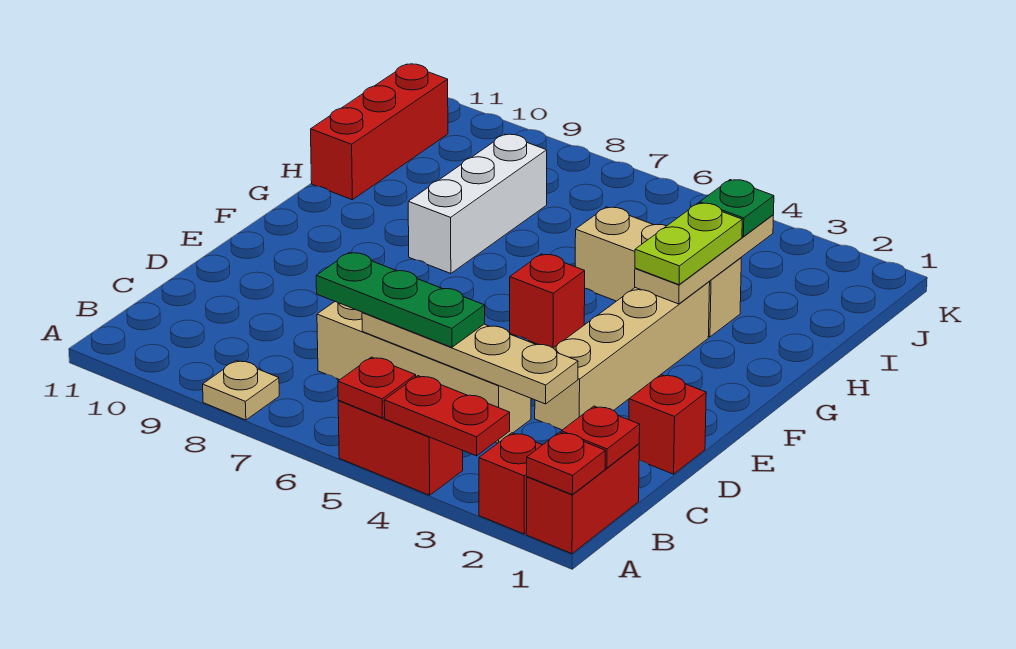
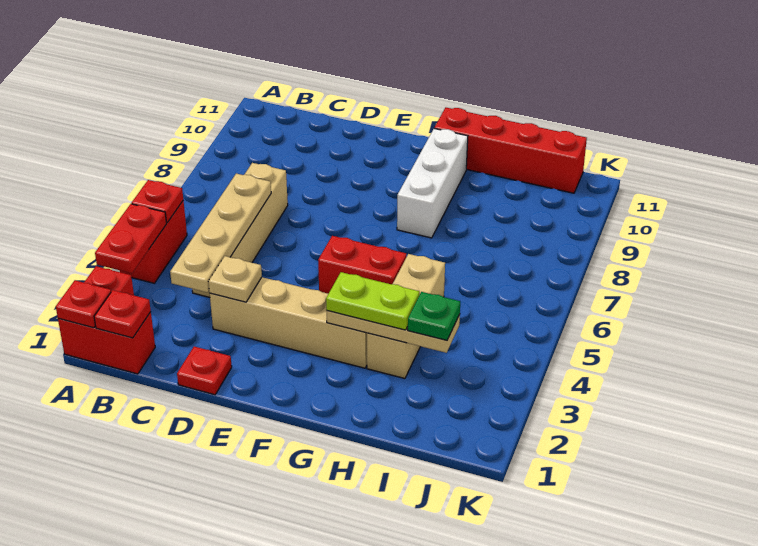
tan plate A8 level 1 -> tan plate D3 level 2
green plate C5:C7 level 3 -> none
red brick D1 level 1 -> red plate D1 level 1
red brick F5 level 1 -> red brick F5:G5 level 1
white brick G8:I8 level 1 -> white brick G8:G10 level 1
red brick H11:J11 level 1 -> red brick G11:J11 level 1

